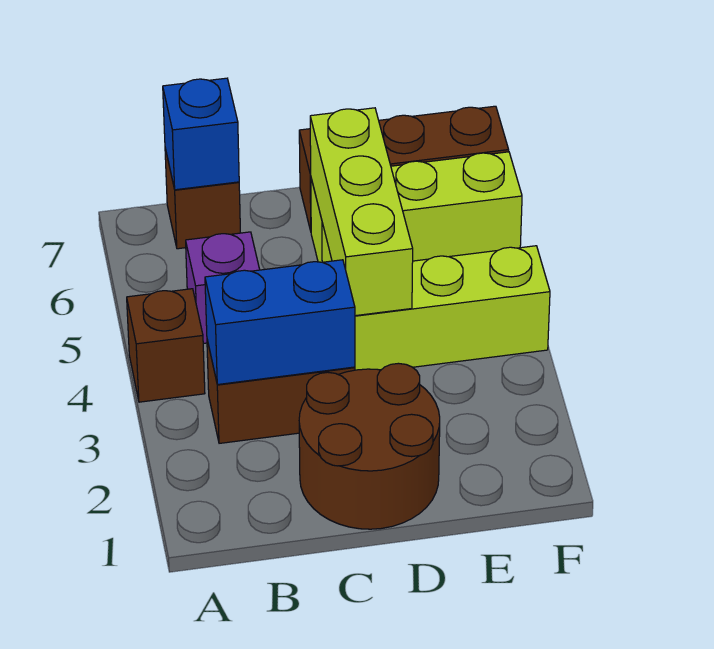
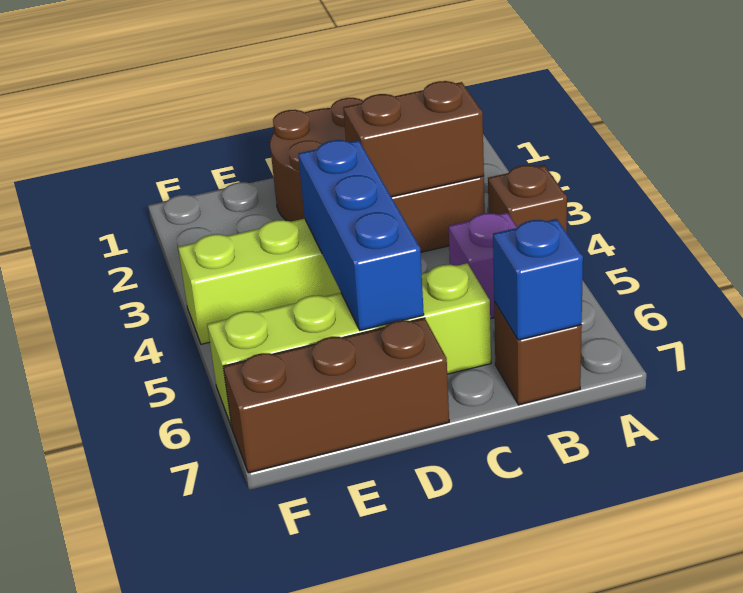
blue brick B3:C3 level 2 -> brown brick B3:C3 level 2
lime brick D4:D6 level 2 -> blue brick D4:D6 level 2
lime brick D6:F6 level 1 -> lime brick C6:F6 level 1

